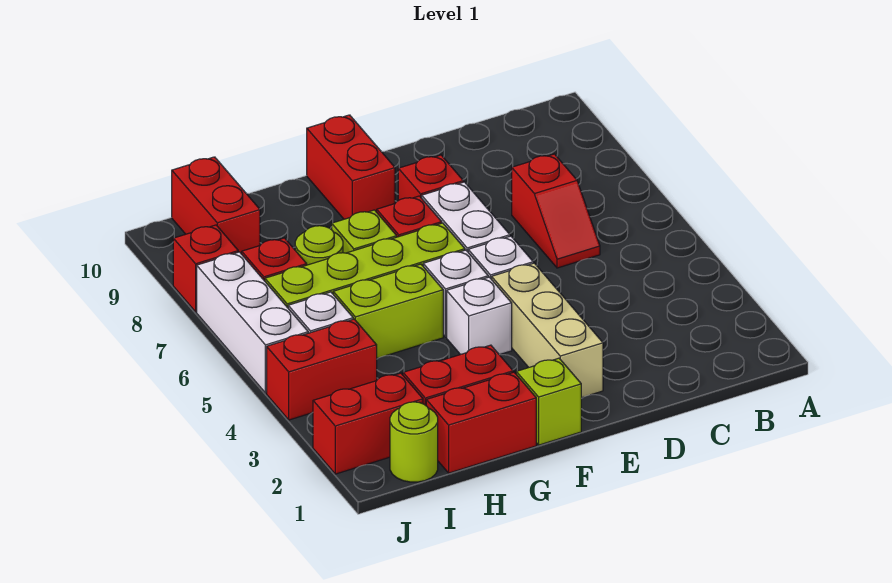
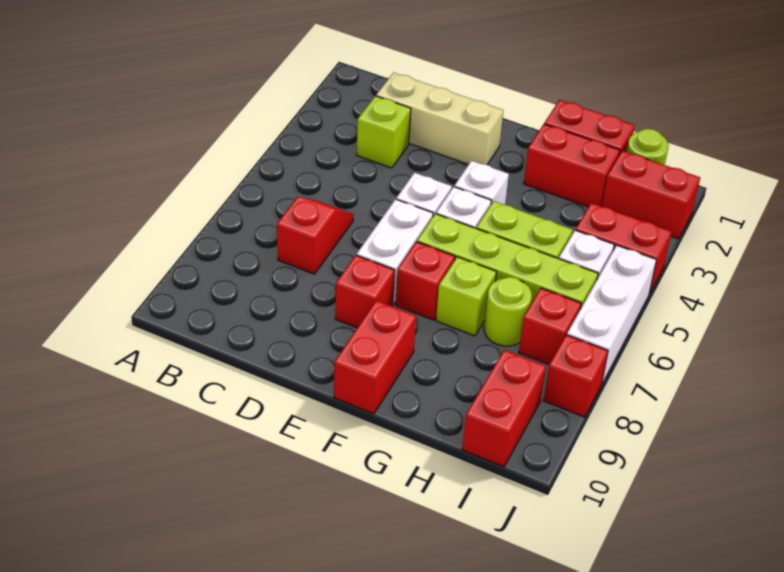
tan brick E2:E4 level 1 -> tan brick C2:E2 level 1
lime brick F1 level 1 -> lime brick C3 level 1

